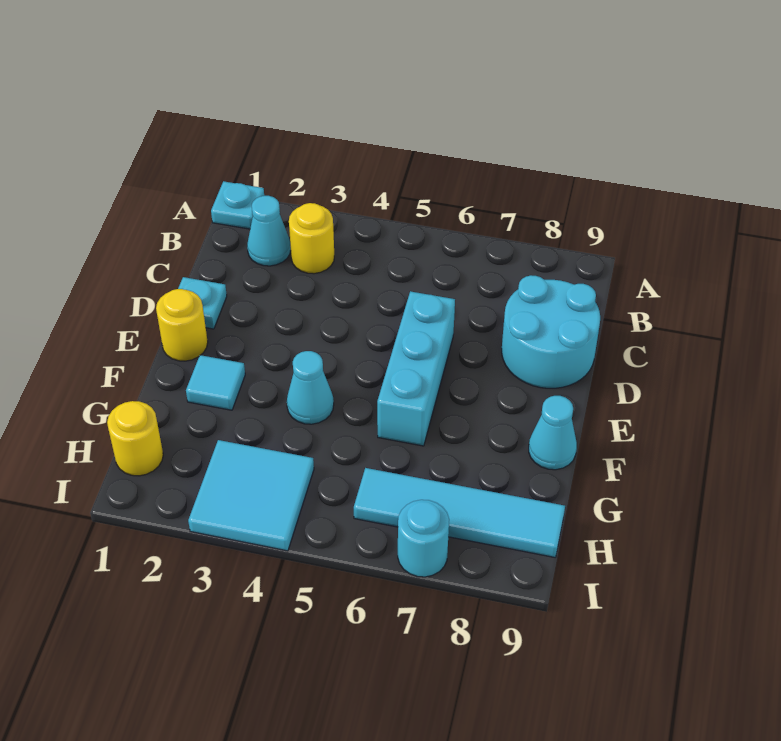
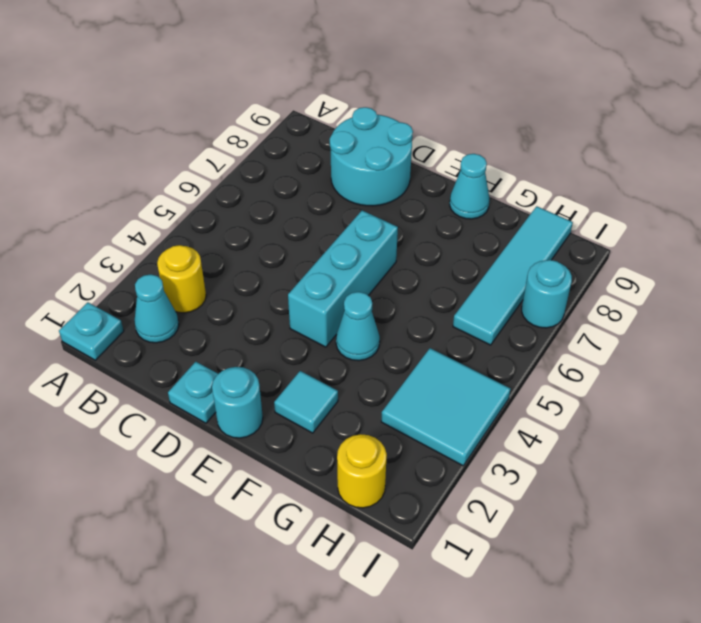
cyan brick D6:F6 level 1 -> cyan brick E4:E6 level 1
yellow round brick E1 level 1 -> cyan round brick E1 level 1

